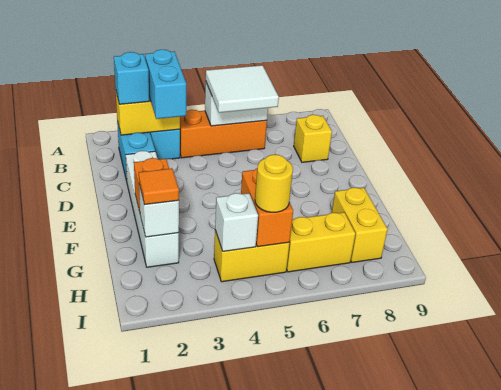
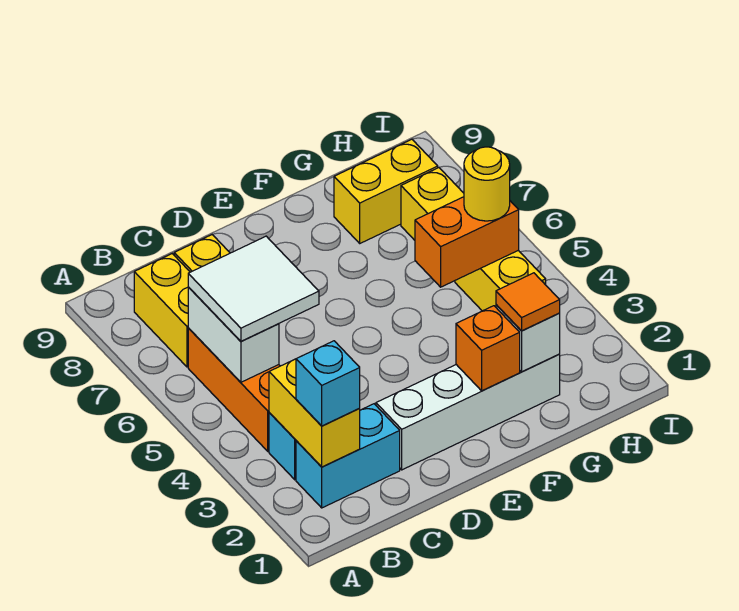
cyan brick B3:C3 level 3 -> none
none -> yellow brick B7:B8 level 1
white brick H4 level 2 -> none

